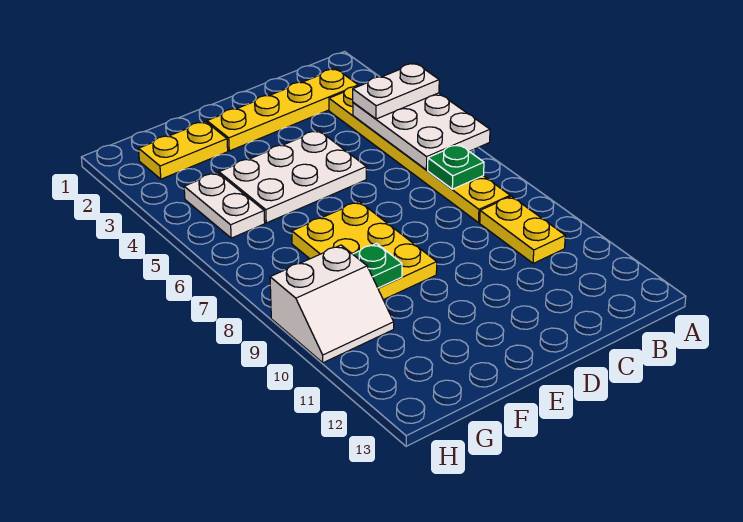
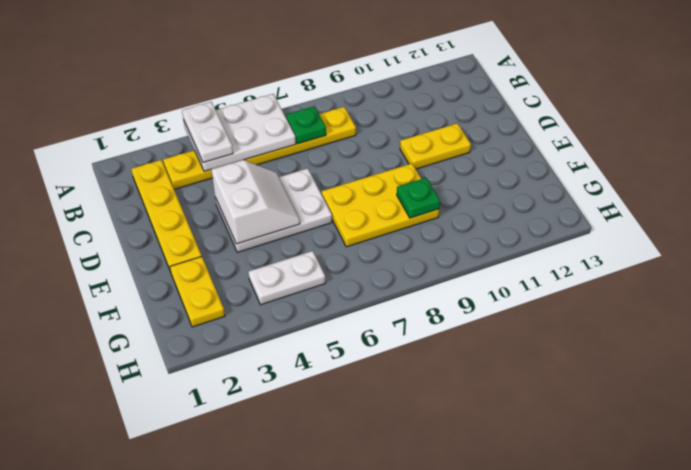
yellow plate B9:B10 level 1 -> yellow plate D10:D11 level 1
white plate D4:F5 level 1 -> white plate D4:E6 level 1
white slope G9:H10 level 1 top 9 -> white slope D4:E5 level 2 top 4

